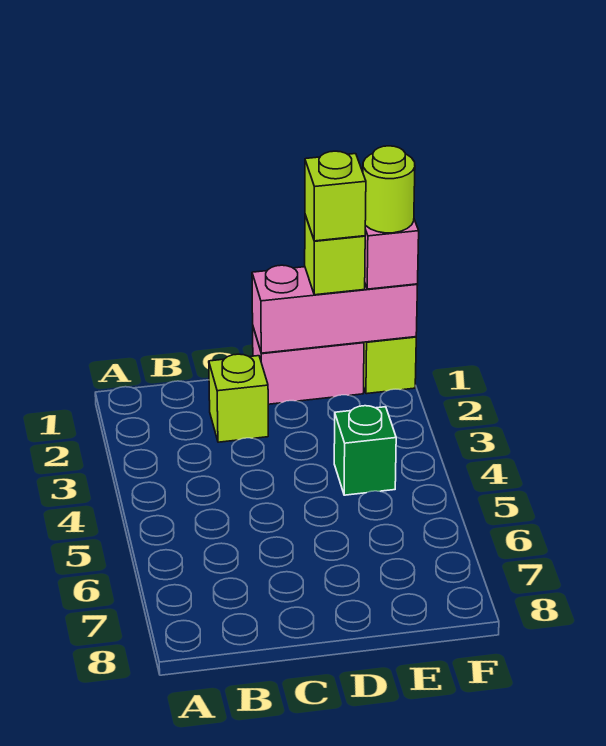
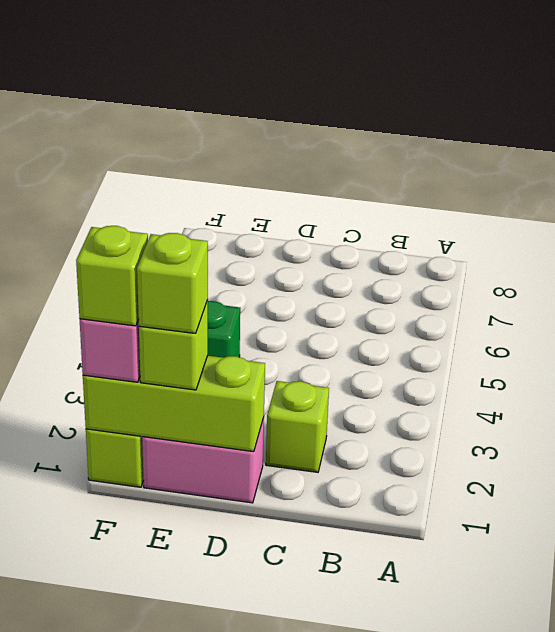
pink brick D1:F1 level 2 -> lime brick D1:F1 level 2
lime round brick F1 level 4 -> lime brick F1 level 4

